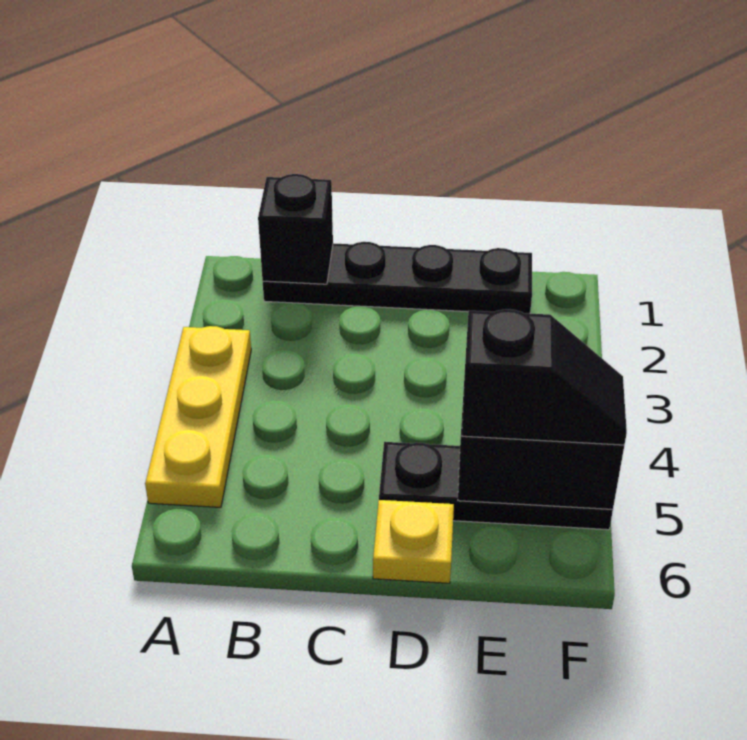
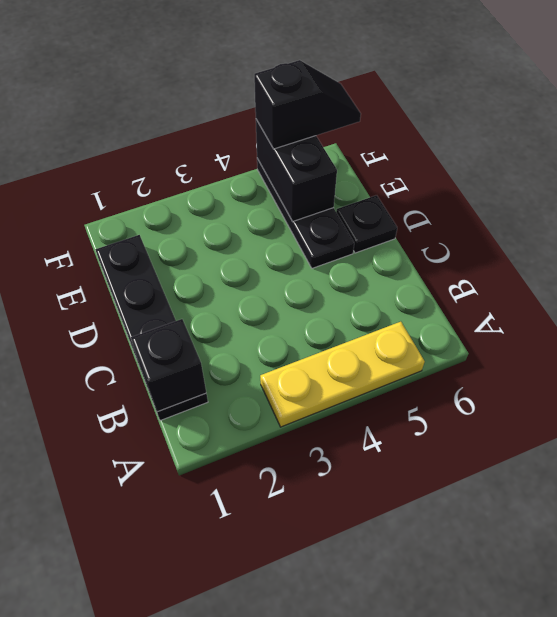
yellow plate D6 level 1 -> black plate D6 level 1
black slope E5:F5 level 3 top E -> black slope F5:F6 level 3 top 5

